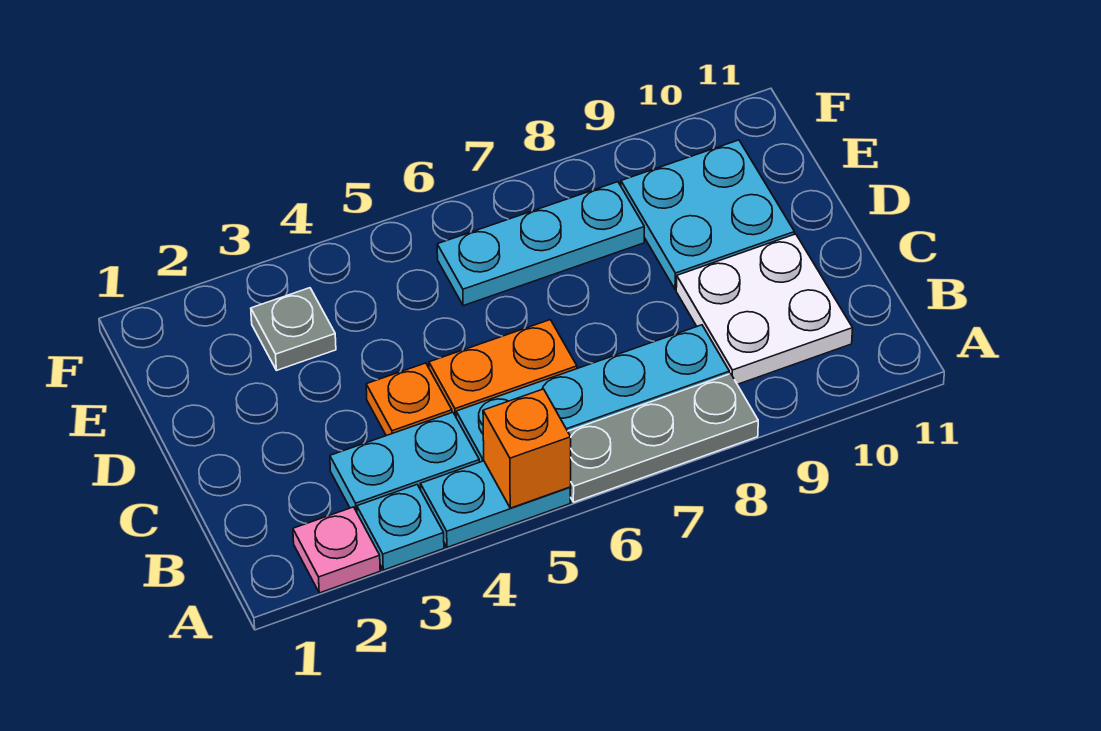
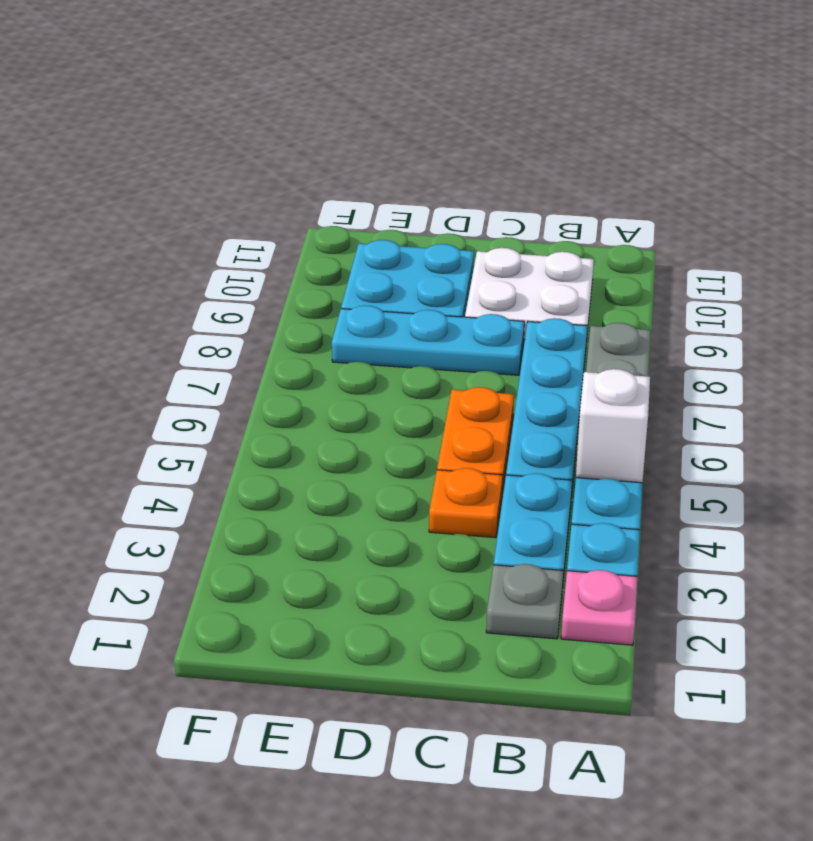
orange brick A5 level 2 -> white brick A5 level 2
grey plate E3 level 1 -> grey plate B2 level 1
cyan plate E6:E8 level 1 -> cyan plate C8:E8 level 1

